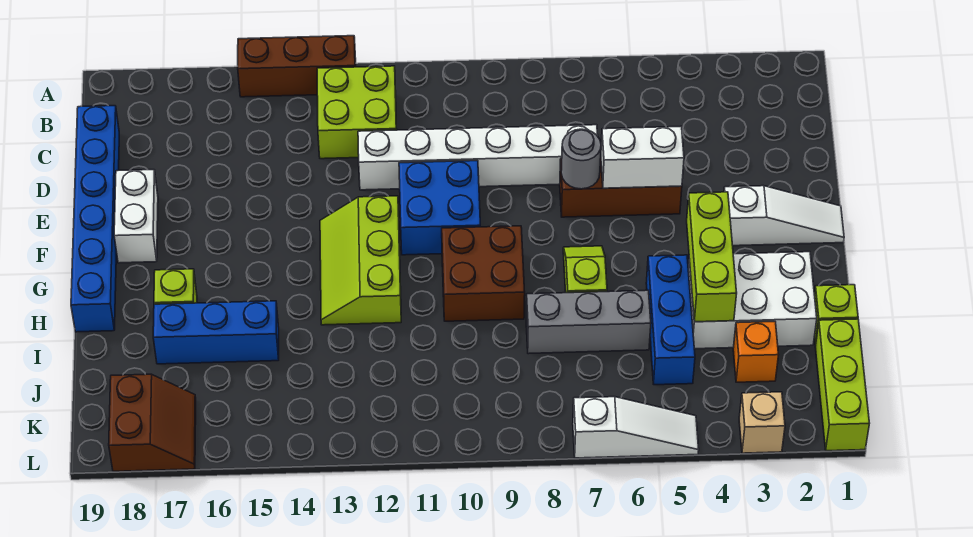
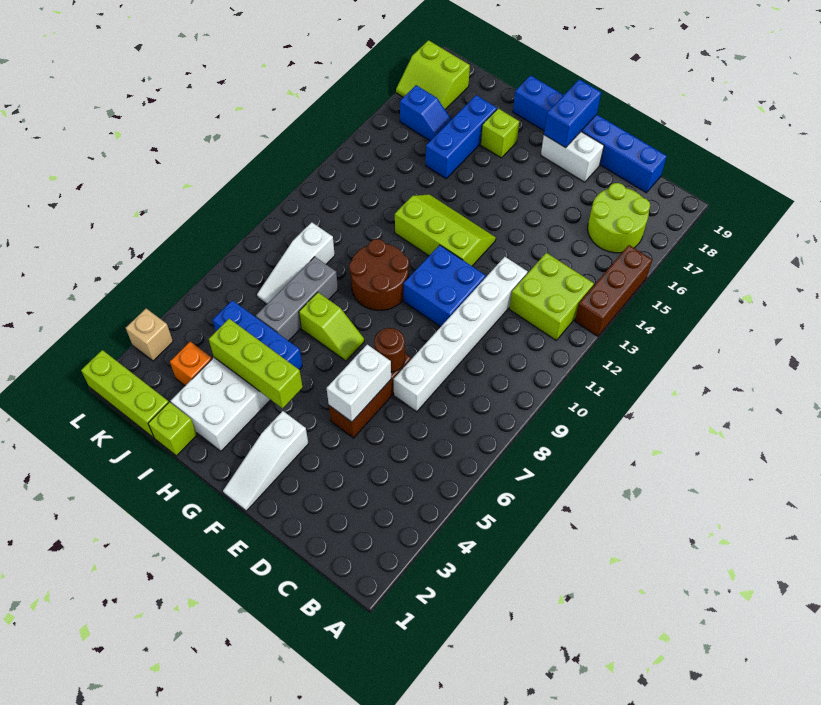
none -> lime round brick B16:C17 level 1
grey round brick E7 level 2 -> brown round brick E7 level 2
none -> blue brick F18:F19 level 2
brown brick G9:H10 level 1 -> brown round brick G9:H10 level 1
none -> blue slope J16:K16 level 1 top K
brown slope K17:L18 level 1 top 18 -> lime slope K17:L18 level 1 top 18
white slope L5:L7 level 1 top 7 -> white slope J7:J9 level 1 top 9

